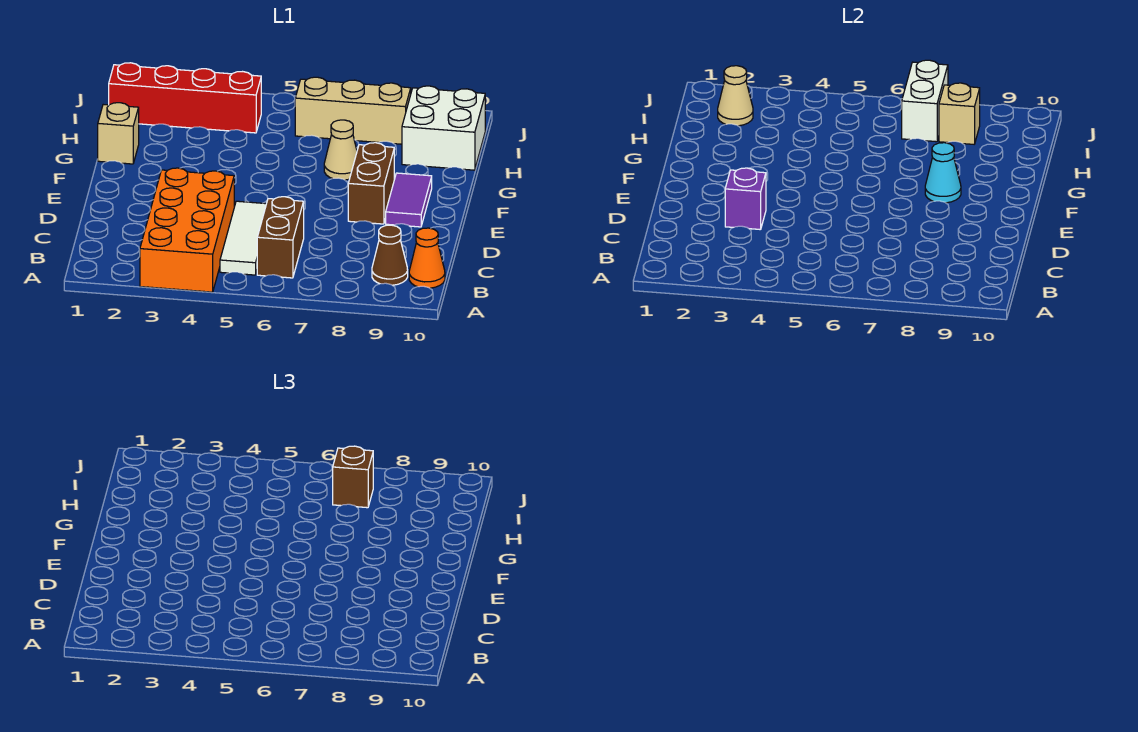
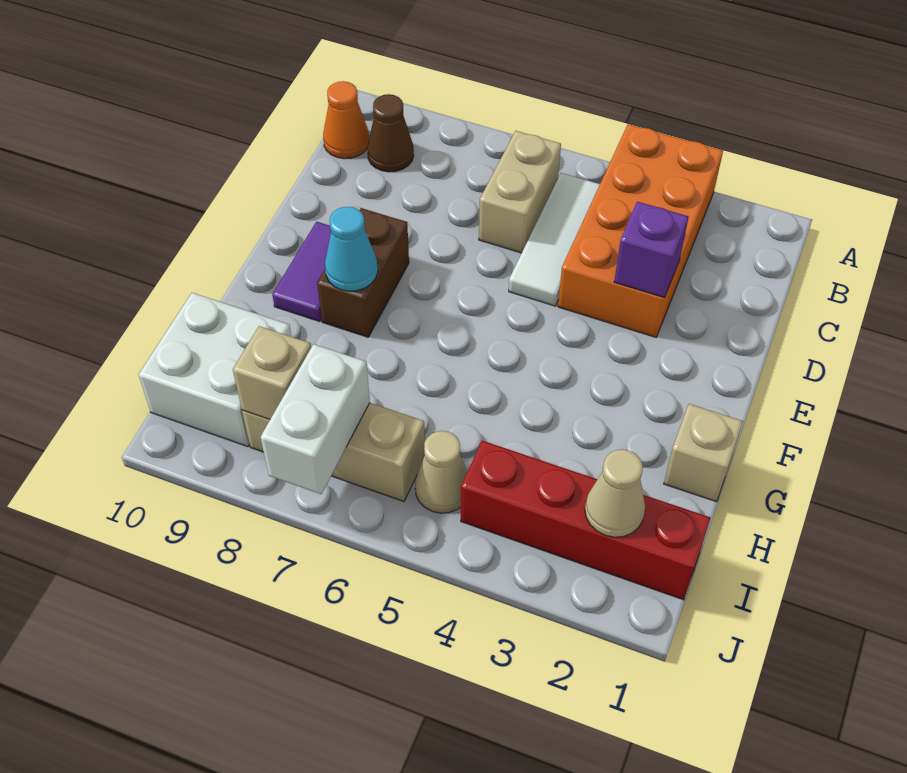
brown brick B6:C6 level 1 -> tan brick B6:C6 level 1
tan cone G7 level 1 -> tan cone I5 level 1
brown brick I7 level 3 -> none

